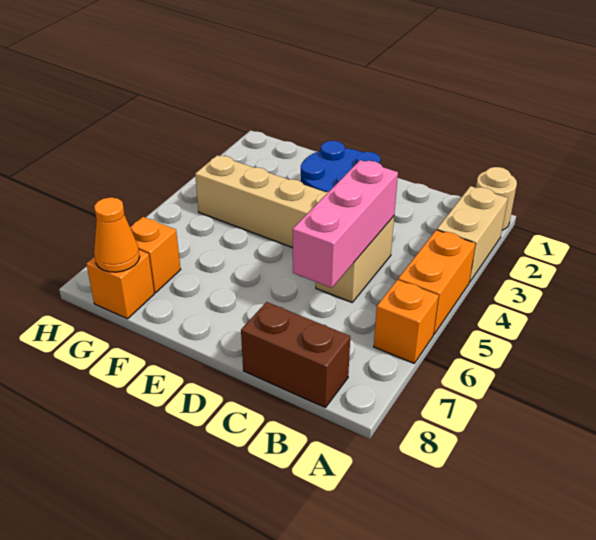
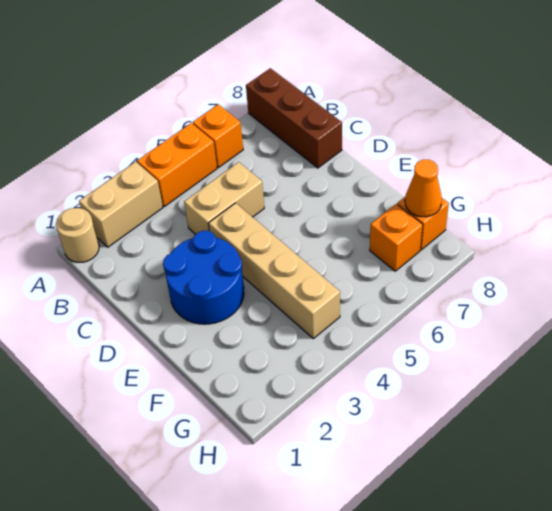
brown brick B8:C8 level 1 -> brown brick A8:C8 level 1
pink brick C4:C6 level 2 -> none

